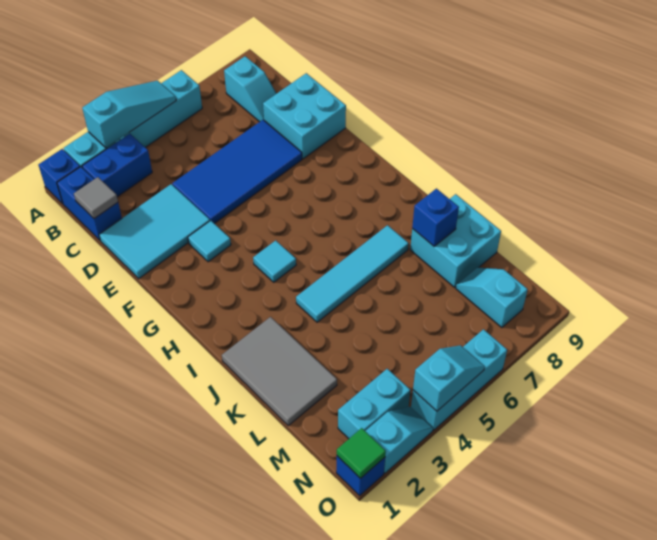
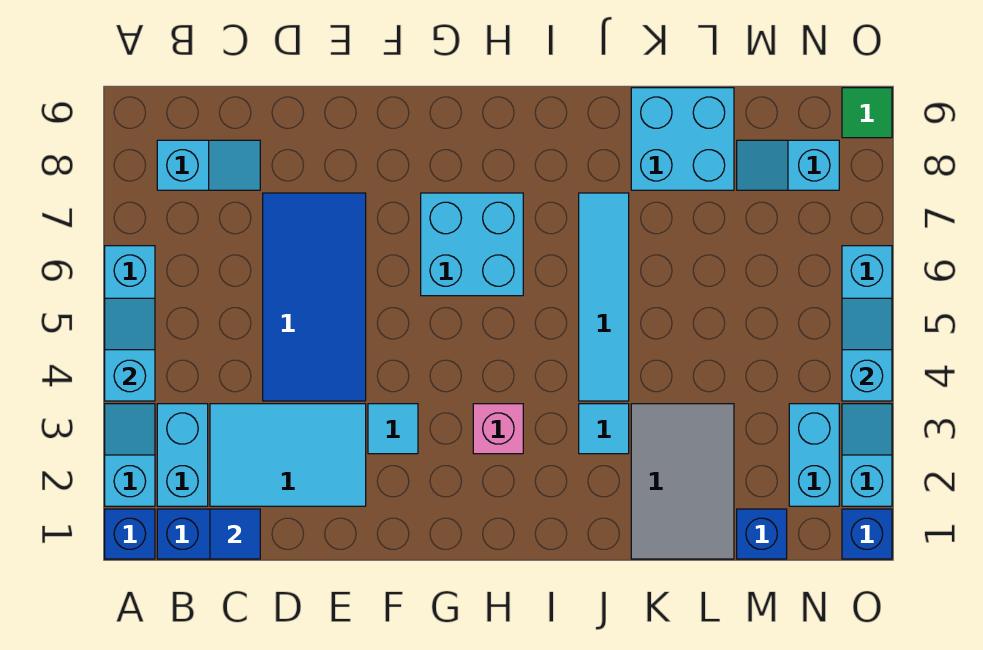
cyan slope A3:A5 level 2 top 3 -> cyan slope A4:A5 level 2 top 4
blue brick B2:B3 level 1 -> cyan brick B2:B3 level 1
grey tile C1 level 2 -> blue tile C1 level 2
cyan tile D1:E3 level 1 -> cyan tile C2:E3 level 1
cyan brick D8:E9 level 1 -> cyan brick G6:H7 level 1
none -> pink brick H3 level 1
cyan tile H4 level 1 -> cyan tile J3 level 1
grey tile J1:L2 level 1 -> grey tile K1:L3 level 1
blue brick K8 level 2 -> blue brick M1 level 1
green tile O1 level 2 -> green tile O9 level 1

